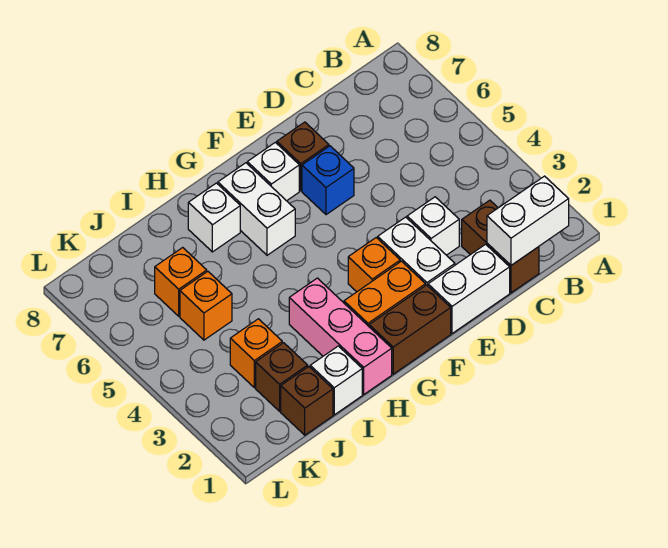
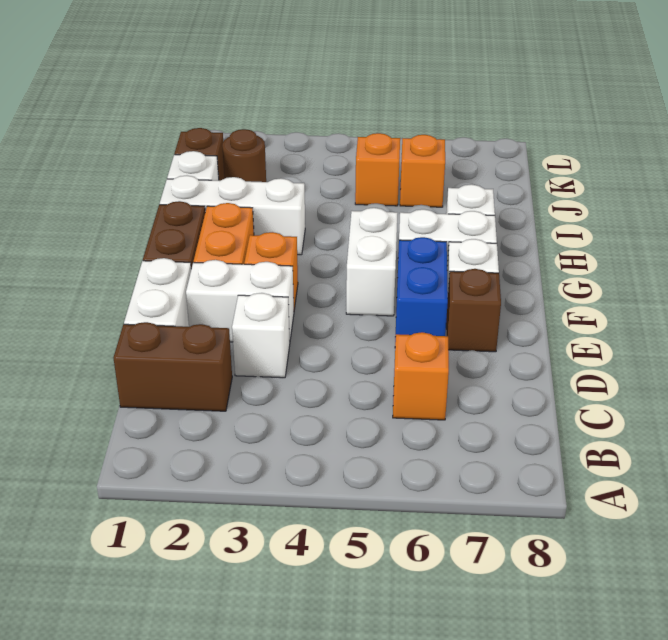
white brick B1:C1 level 2 -> white brick F5:G5 level 1
blue brick E6 level 1 -> blue brick E6:F6 level 1
pink brick H1:H3 level 1 -> white brick H1:H3 level 1
brown brick J2 level 1 -> brown round brick J2 level 1
orange brick J3 level 1 -> orange brick C6 level 1

